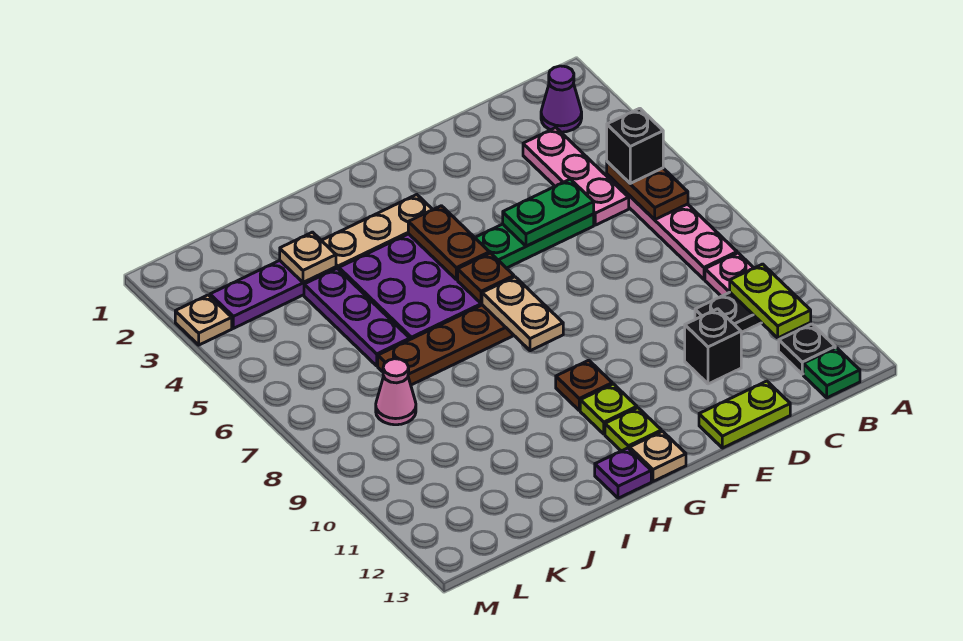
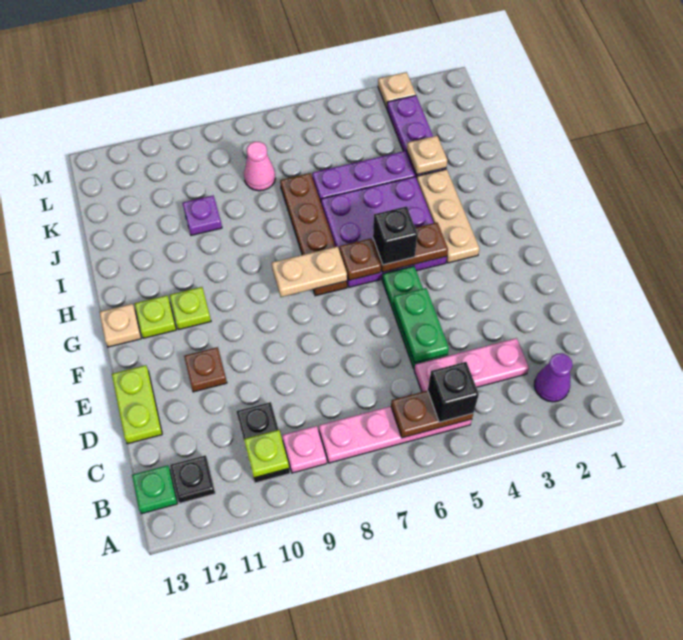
lime plate B10:B11 level 2 -> lime plate B10 level 2
black brick D11 level 1 -> black brick G5 level 3
brown plate G10 level 1 -> brown plate E11 level 1
purple plate H13 level 1 -> purple plate J10 level 1

